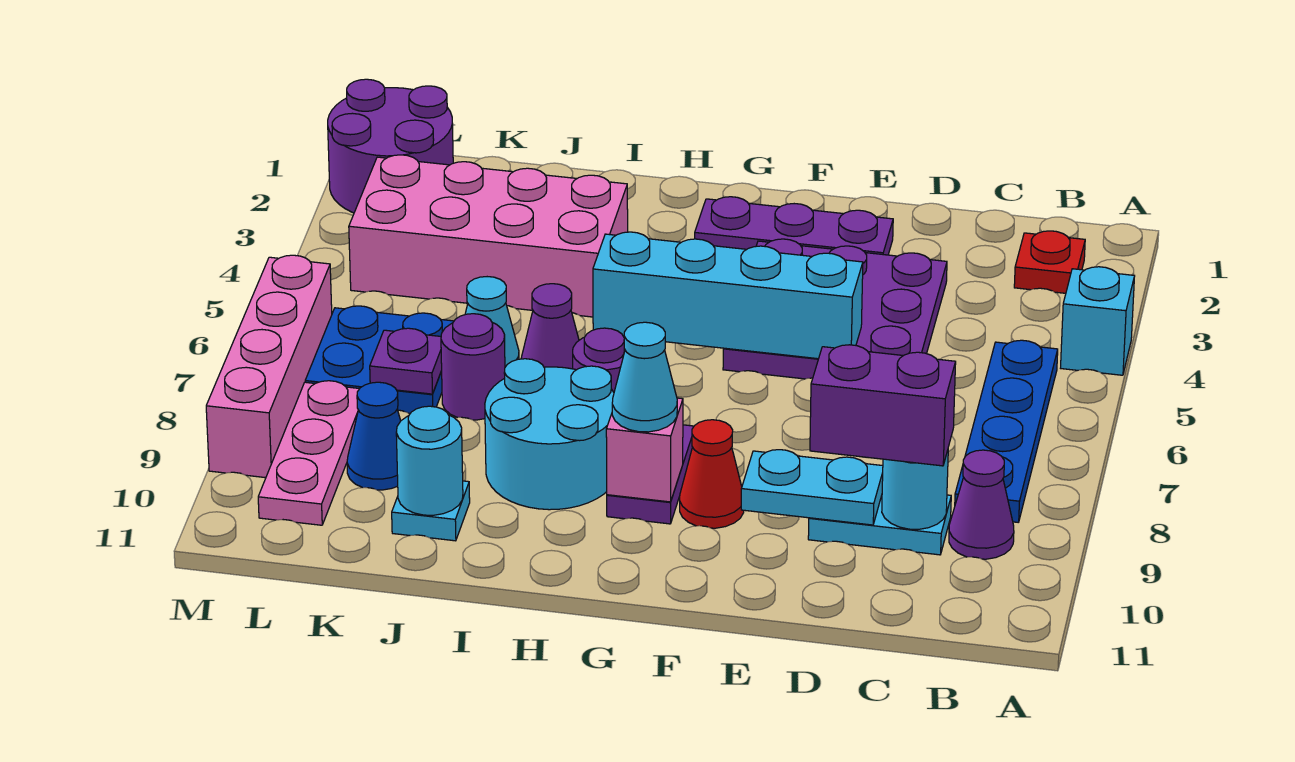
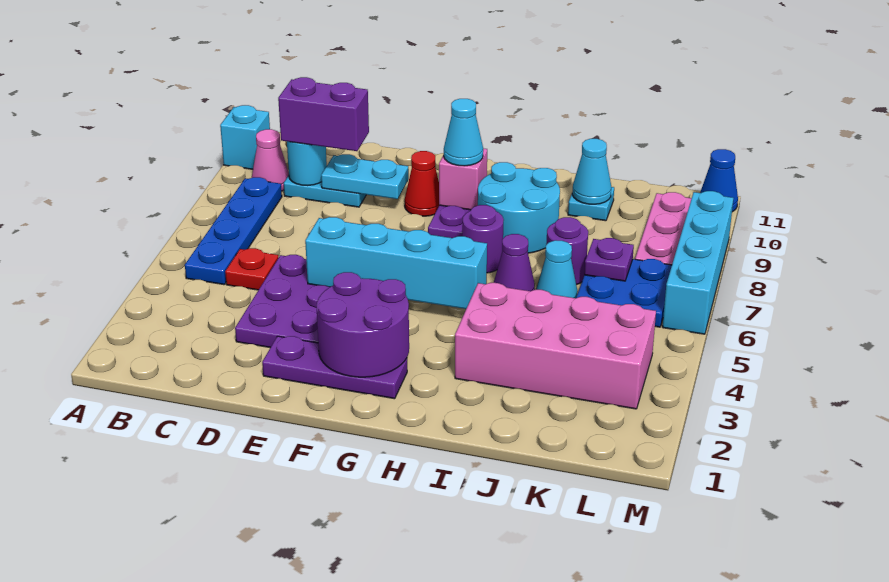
cyan brick A4 level 1 -> cyan brick A10 level 1
red plate B2 level 1 -> red plate C5 level 1
purple cone B9 level 1 -> pink cone B9 level 1
cyan round brick J10 level 2 -> cyan cone J10 level 2
blue cone K9 level 1 -> blue cone M11 level 1
purple round brick L1:M2 level 1 -> purple round brick F2:G3 level 2
pink brick M6:M9 level 1 -> cyan brick M6:M9 level 1

